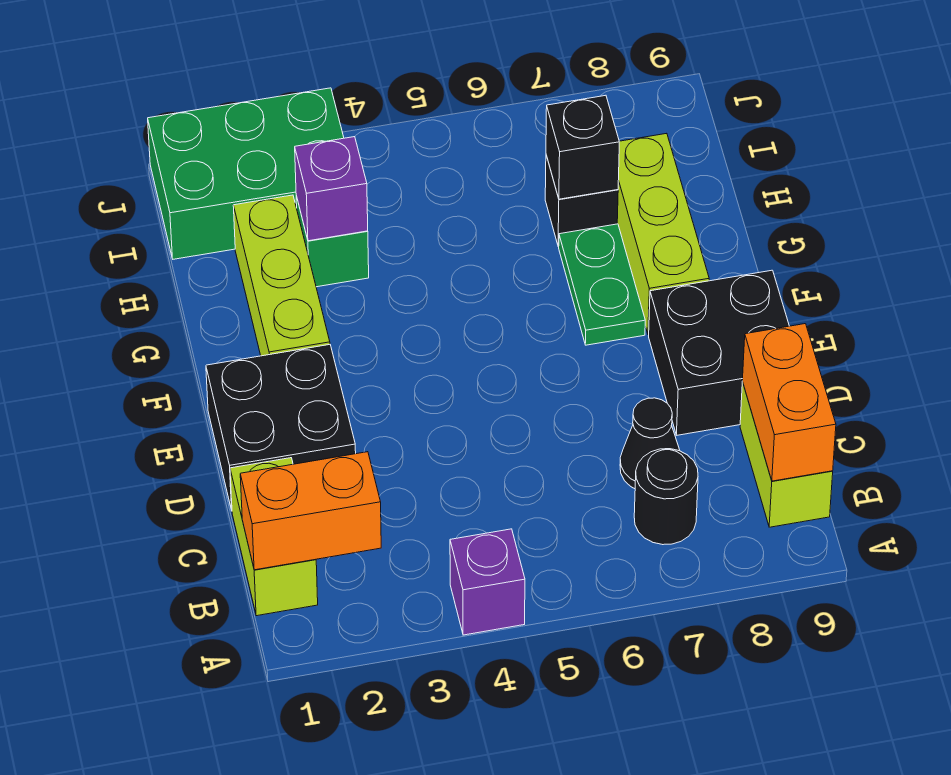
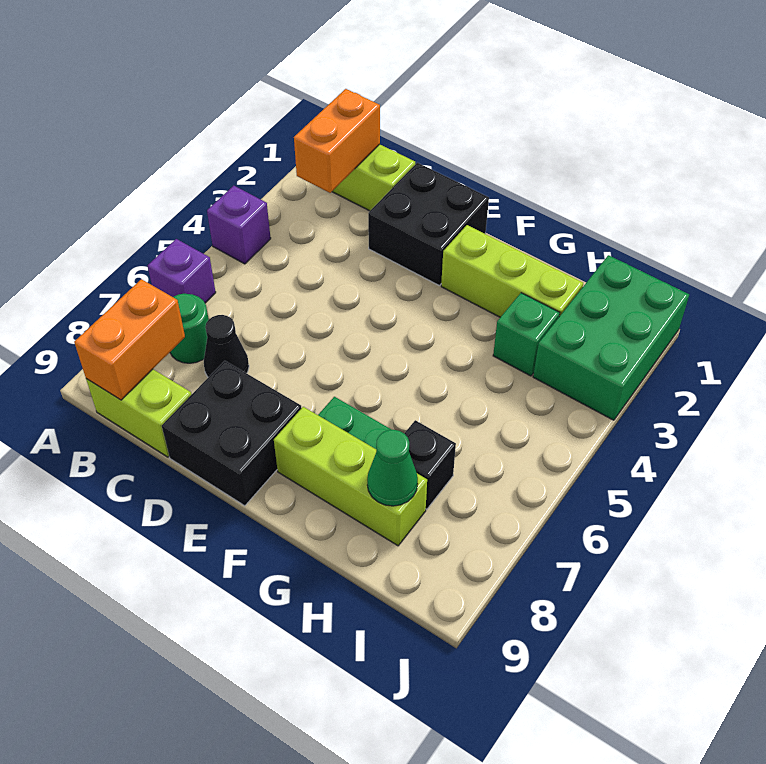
black round brick B7 level 1 -> green round brick B7 level 1
orange brick B9:C9 level 2 -> orange brick B8:B9 level 2
purple brick H3 level 2 -> purple brick A6 level 1
black brick H7 level 2 -> none
none -> green cone H8 level 2

